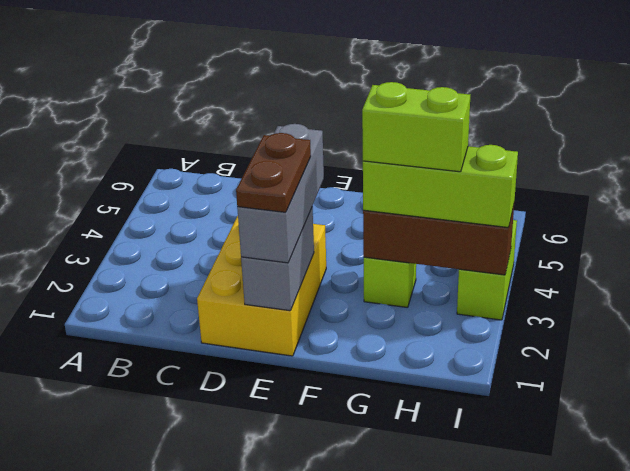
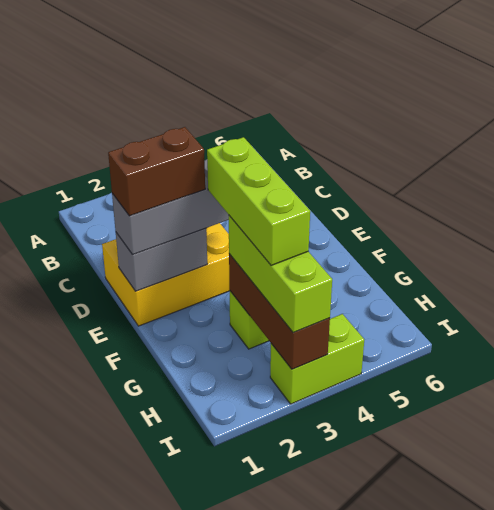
brown plate E1:E2 level 4 -> brown brick E1:E2 level 4
lime brick G3:H3 level 4 -> lime brick F3:H3 level 4

